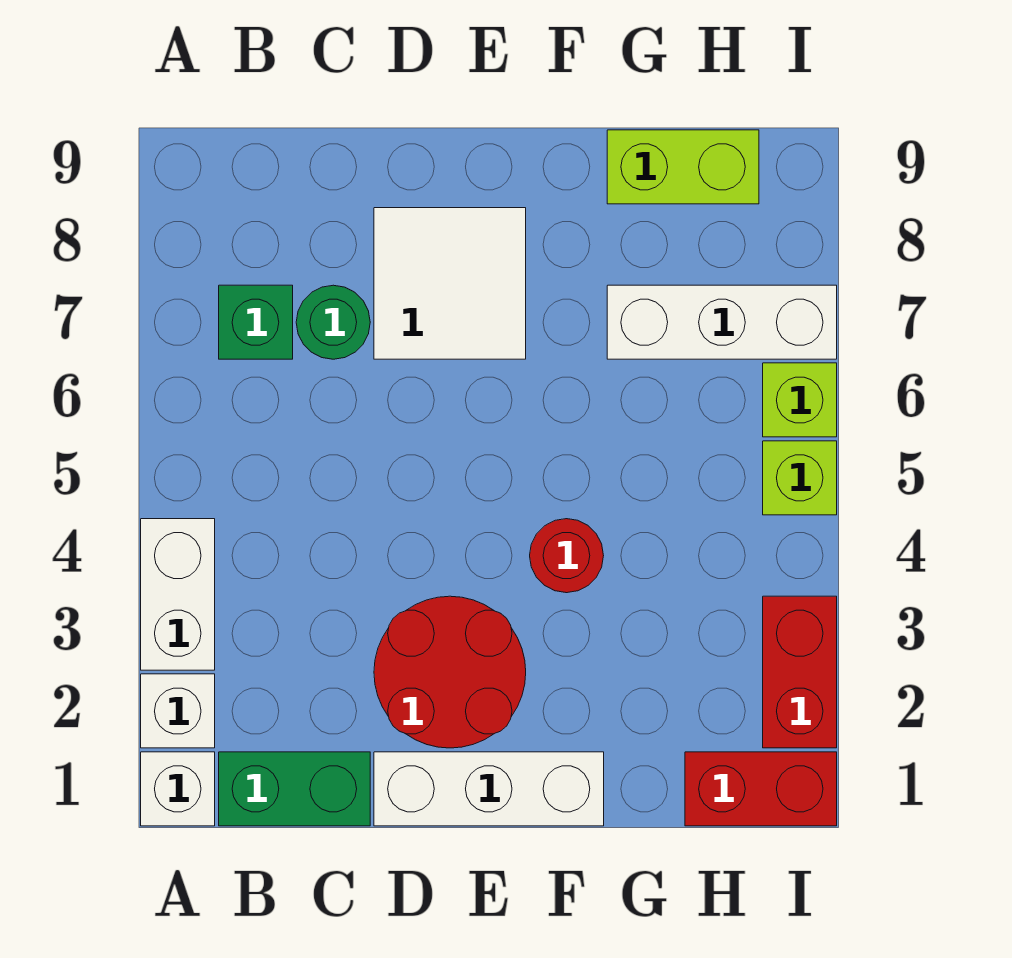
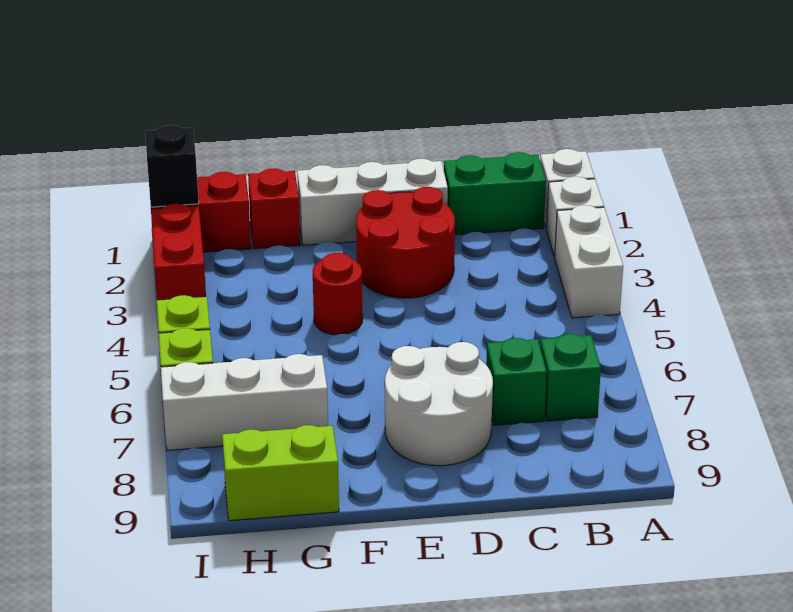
green round brick C7 level 1 -> green brick C7 level 1
white tile D7:E8 level 1 -> white round brick D7:E8 level 1
none -> red brick G1 level 1
none -> black brick I1 level 2

